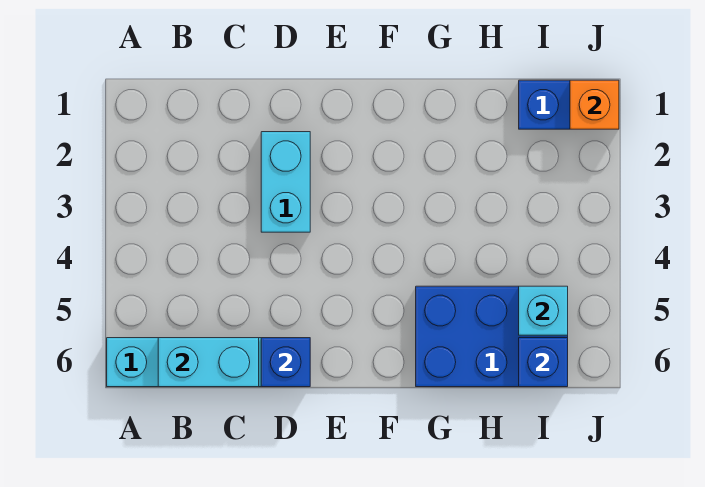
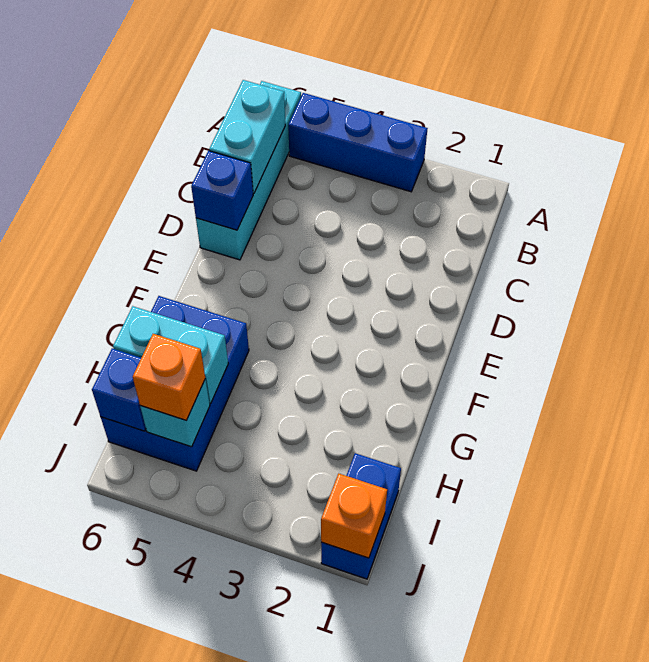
none -> blue brick A3:A5 level 1
cyan brick D2:D3 level 1 -> cyan brick H5:H6 level 2
none -> orange brick I5 level 3

